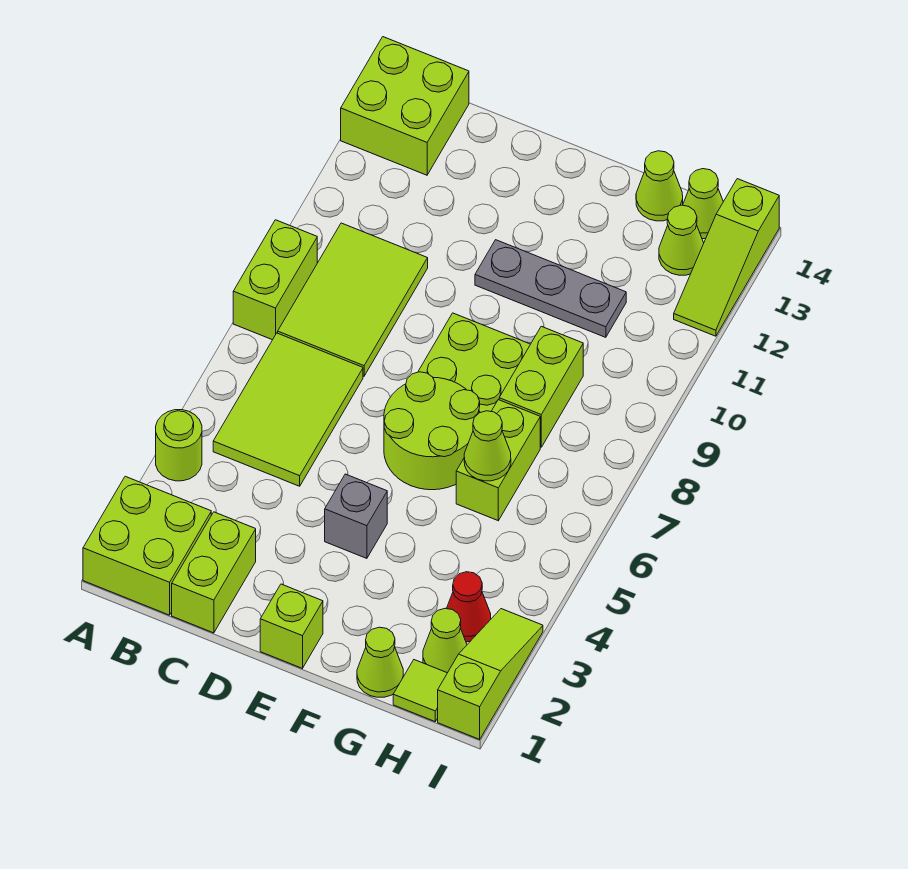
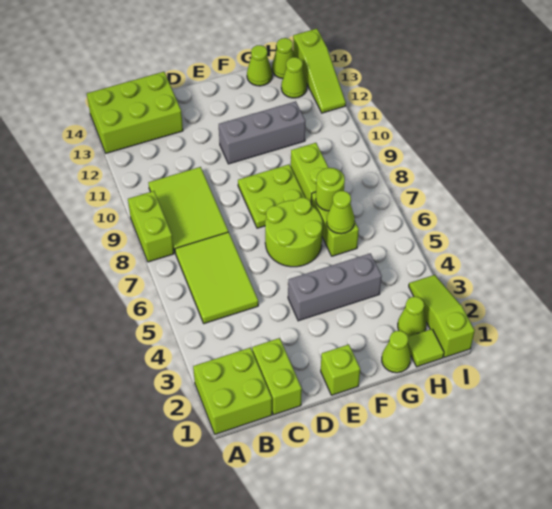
lime round brick A4 level 1 -> lime round brick G7 level 2
lime brick A13:B14 level 1 -> lime brick A13:C14 level 1
grey brick E4 level 1 -> grey brick E4:G4 level 1
grey plate E11:G11 level 1 -> grey brick E11:G11 level 1
red cone H3 level 1 -> none

